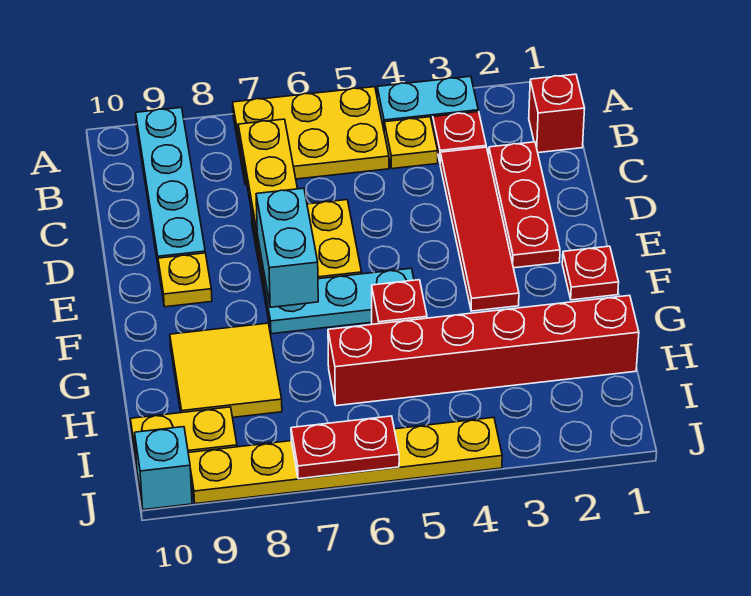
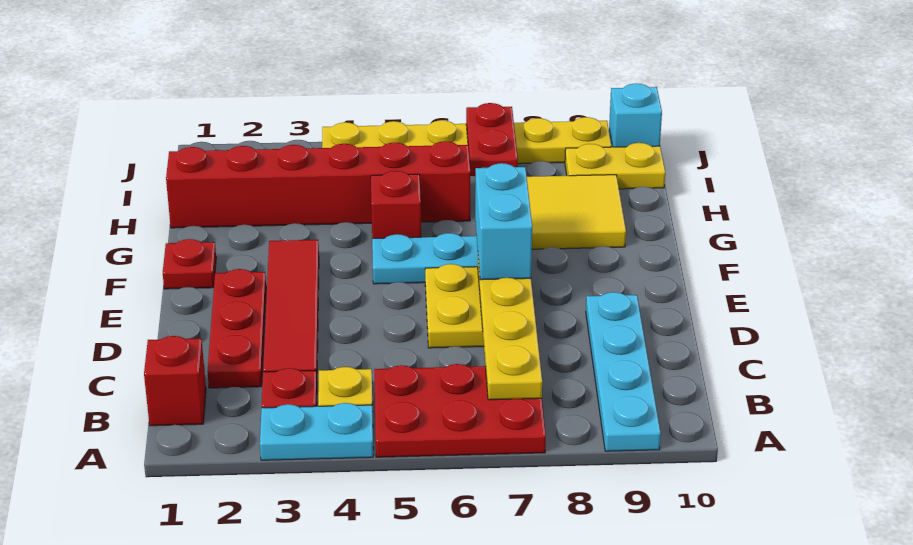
yellow plate A5:B7 level 1 -> red plate A5:B7 level 1
yellow plate E9 level 1 -> none
red plate J6:J7 level 2 -> red plate I7:J7 level 2

